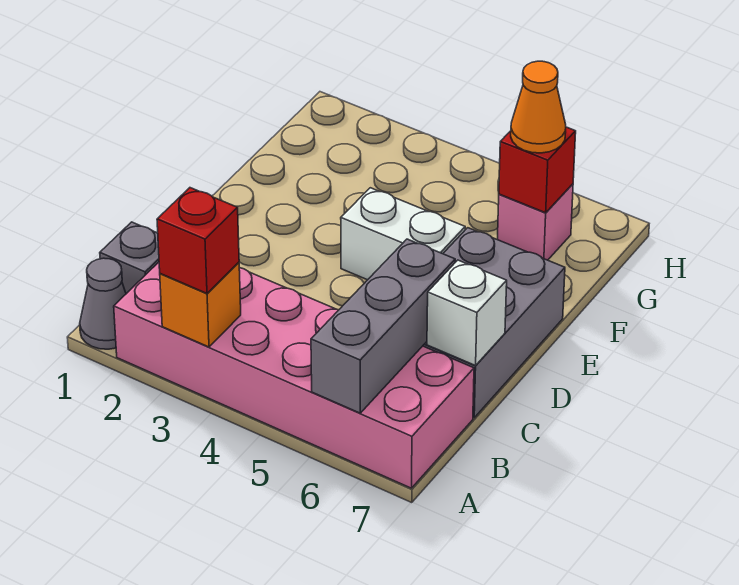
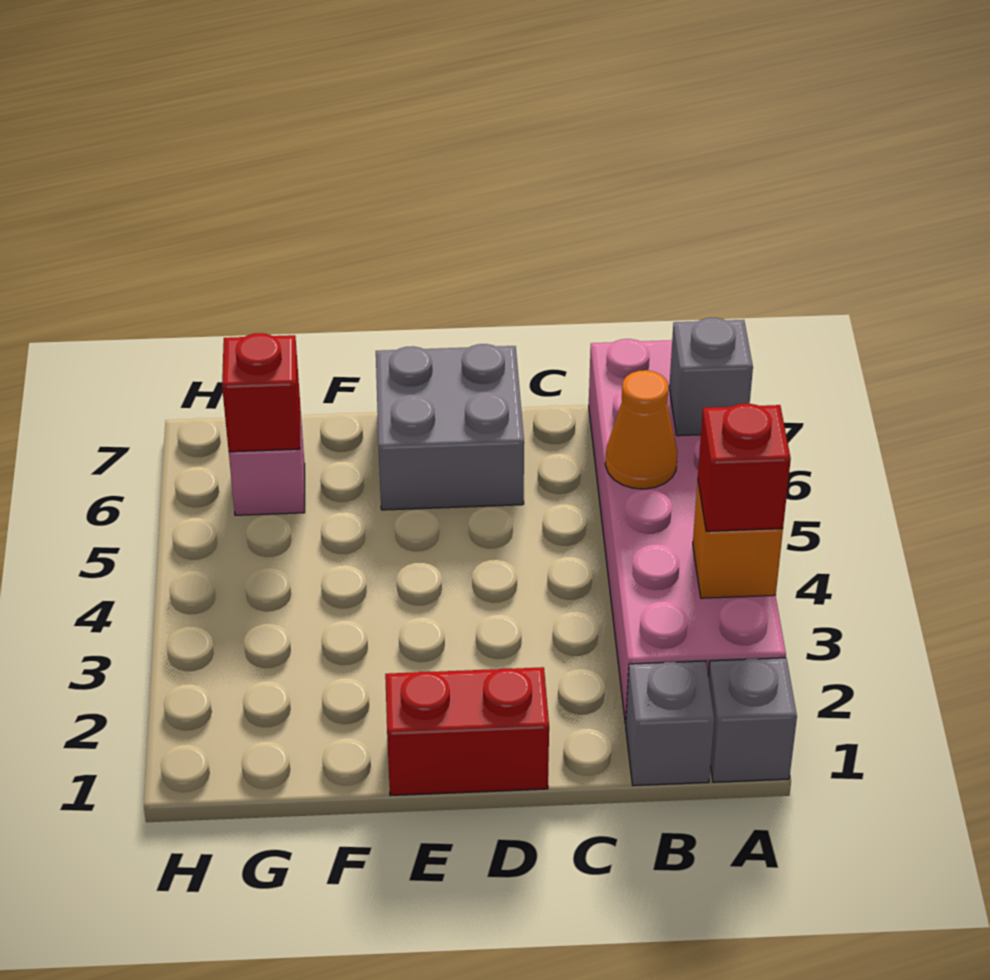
grey cone A1 level 1 -> grey brick A1 level 1
grey brick A6:C6 level 2 -> grey brick A6 level 2
grey brick C6:E7 level 1 -> grey brick D6:E7 level 1
white brick C7 level 2 -> none
none -> red brick D1:E1 level 1
white brick E4:E5 level 1 -> none
orange cone G6 level 3 -> orange cone B5 level 2

